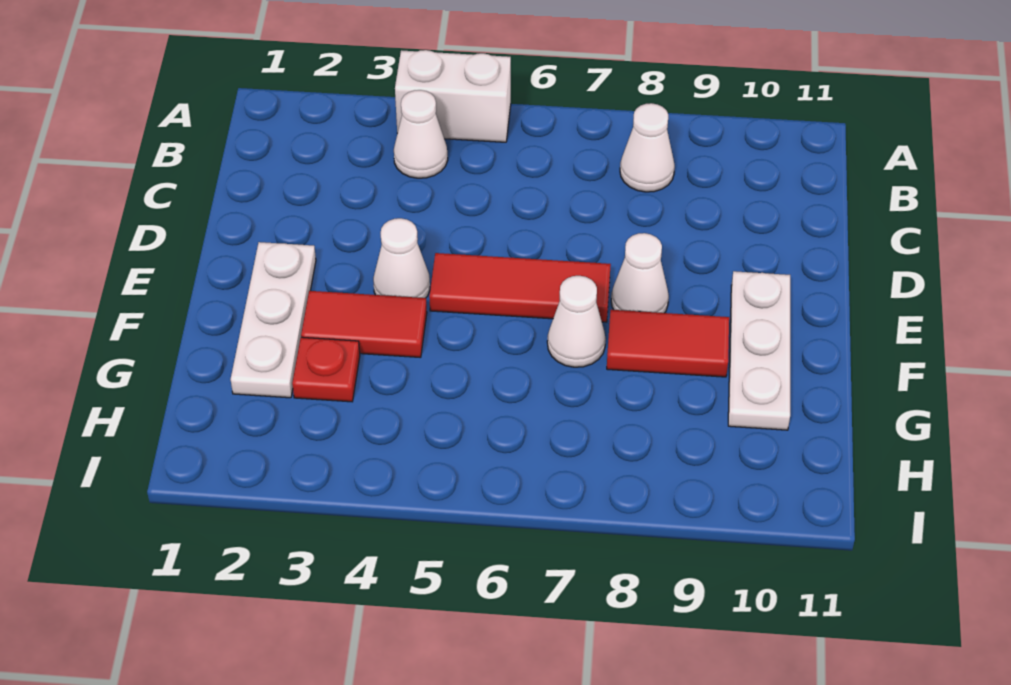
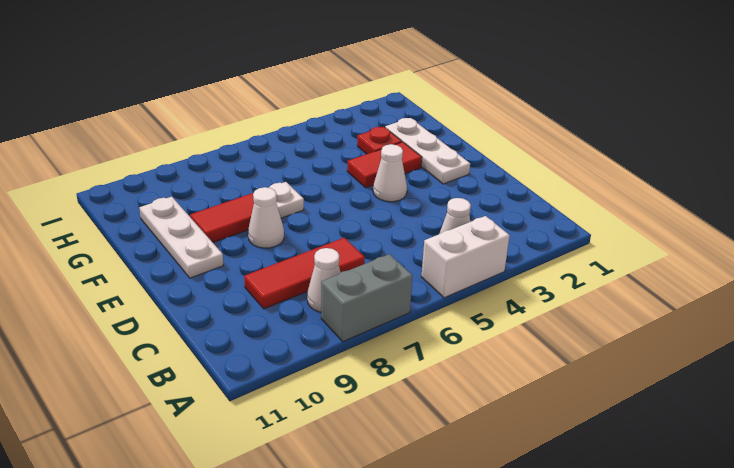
none -> grey brick A7:A8 level 1
red tile E5:E7 level 1 -> red tile C7:C9 level 1
white cone F7 level 1 -> white plate F7 level 1

